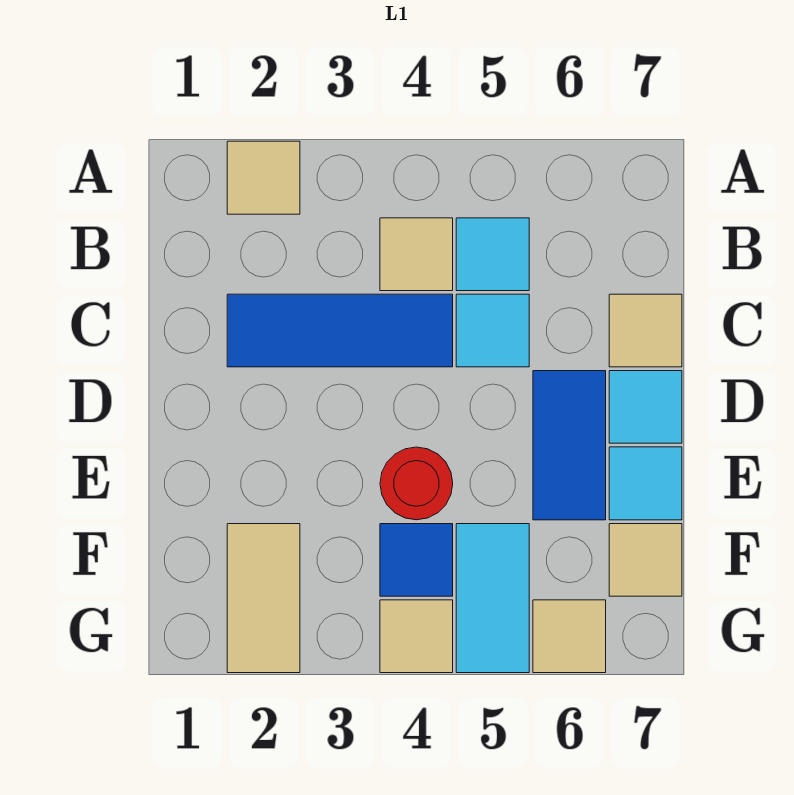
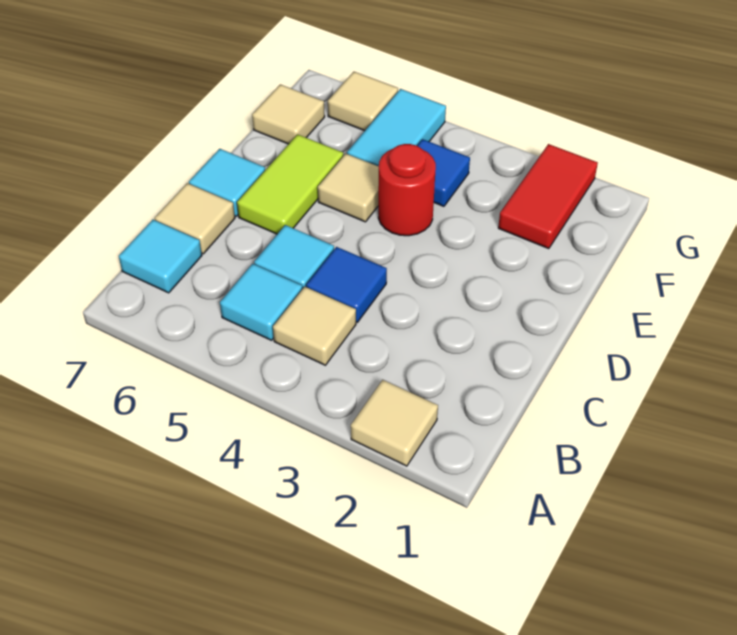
blue tile C2:C4 level 1 -> blue tile C4 level 1
blue tile D6:E6 level 1 -> lime tile D6:E6 level 1
cyan tile E7 level 1 -> cyan tile B7 level 1
tan tile F2:G2 level 1 -> red tile F2:G2 level 1
tan tile G4 level 1 -> tan tile E5 level 1

